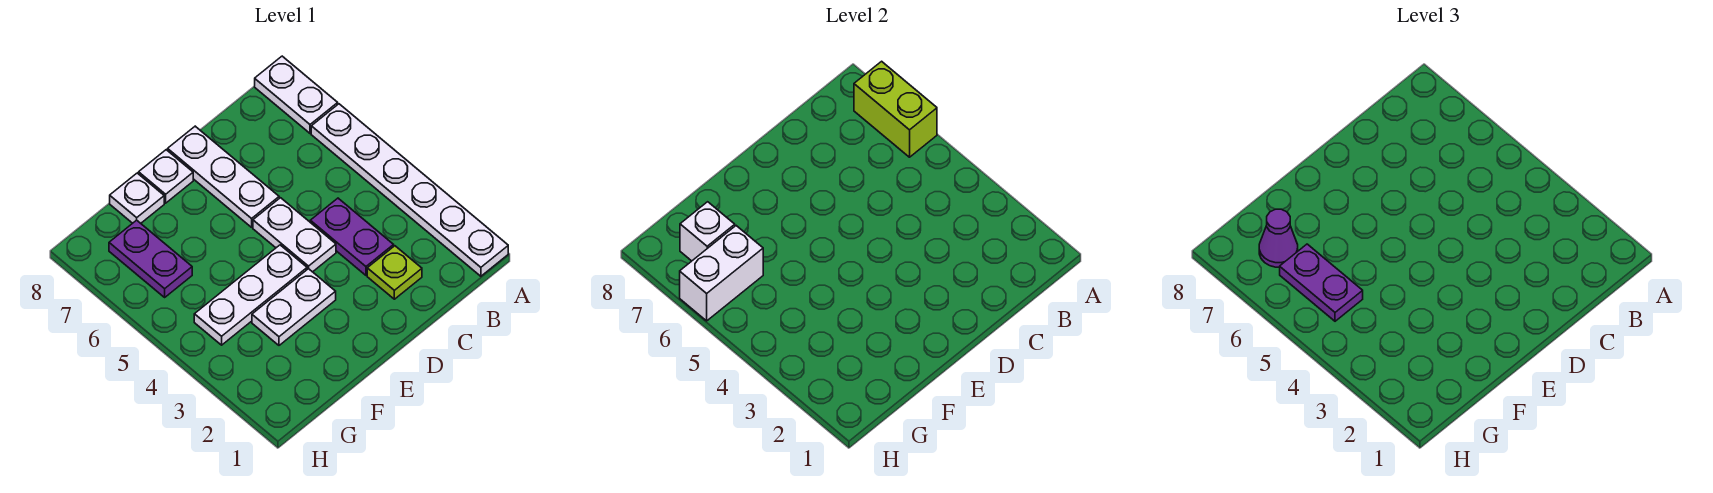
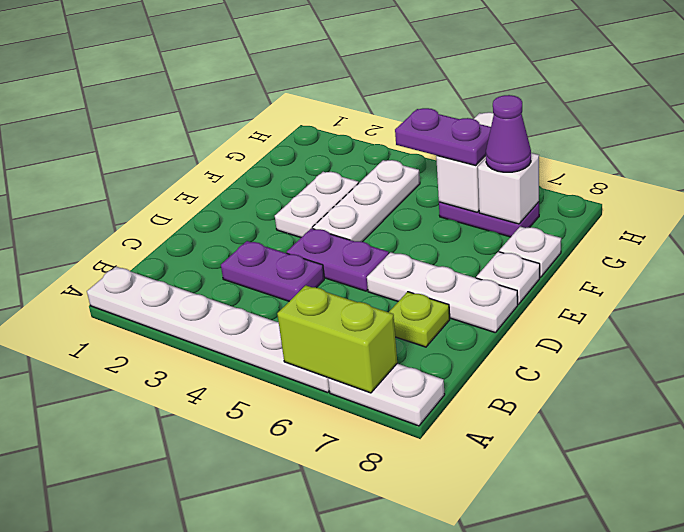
lime plate C2 level 1 -> lime plate C7 level 1
white plate D4:D5 level 1 -> purple plate D4:D5 level 1

